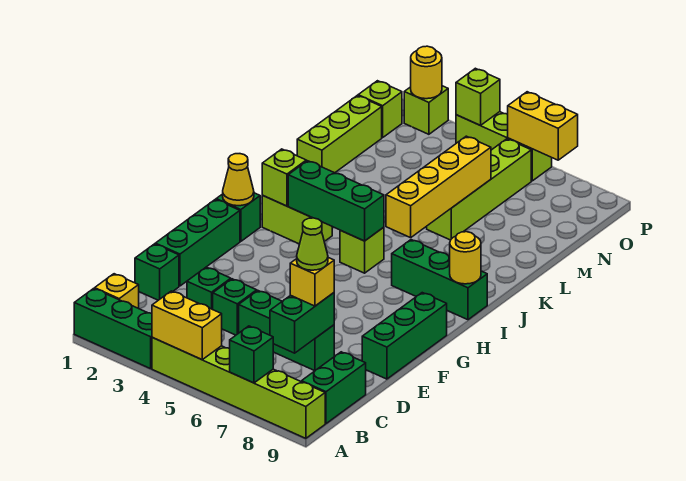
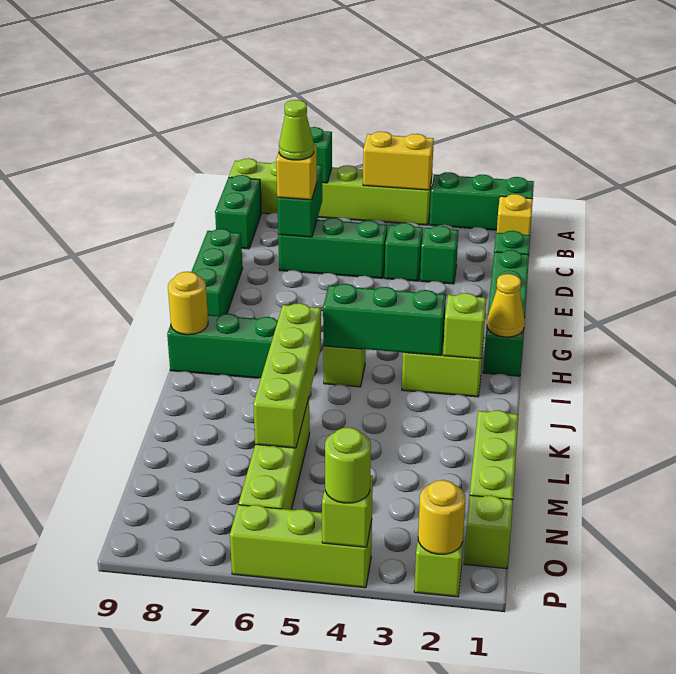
yellow brick J6:M6 level 2 -> lime brick J6:M6 level 2
none -> lime round brick P4 level 3
yellow brick P6:P7 level 2 -> none

